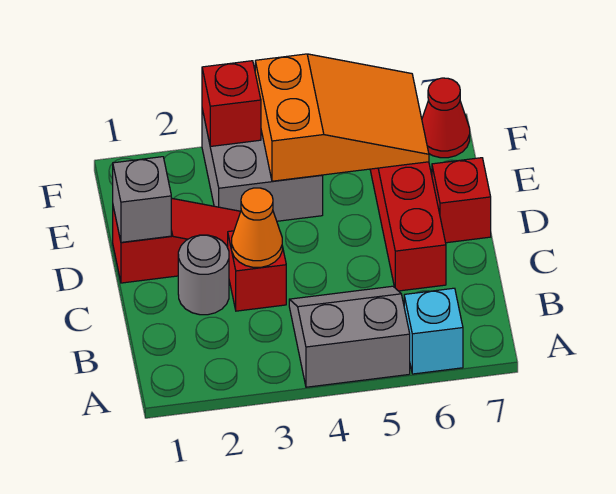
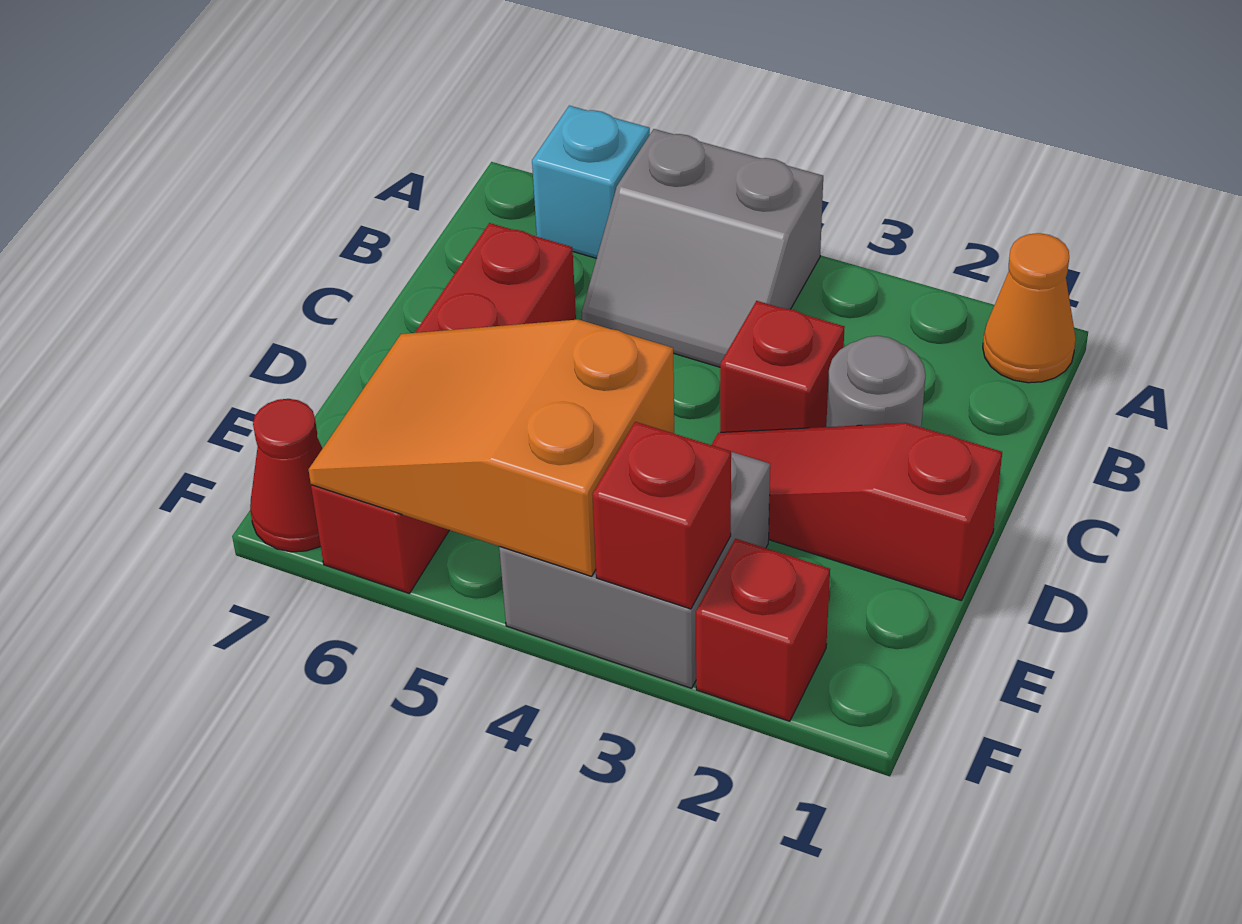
orange cone C3 level 2 -> orange cone A1 level 1
grey brick D1 level 2 -> none
red brick D7 level 1 -> red brick F2 level 1

